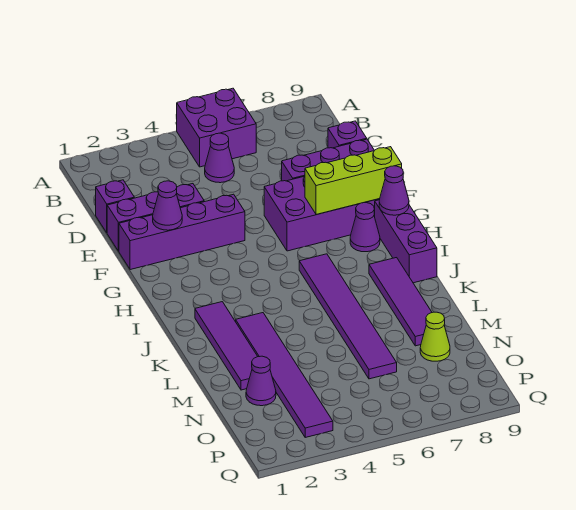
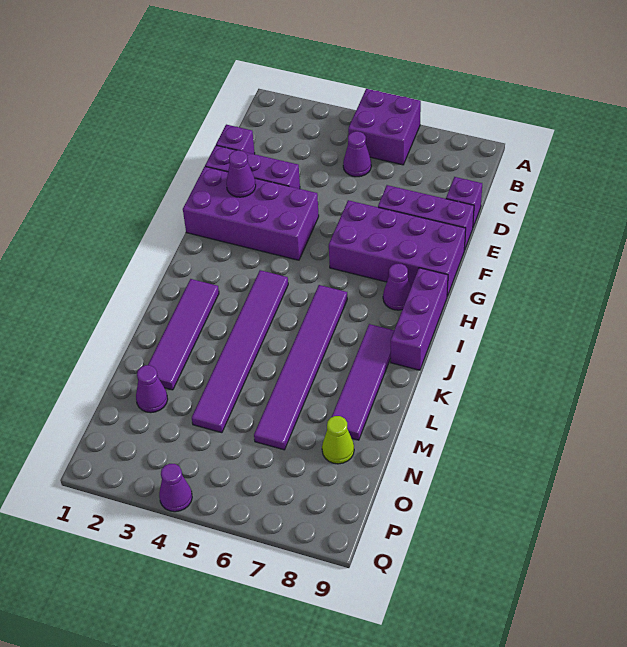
purple brick F1:F4 level 1 -> purple brick F1:G4 level 1
lime brick G7:G9 level 2 -> none
purple cone H9 level 2 -> purple cone Q4 level 1
purple tile K3:P3 level 1 -> purple tile I4:N4 level 1

